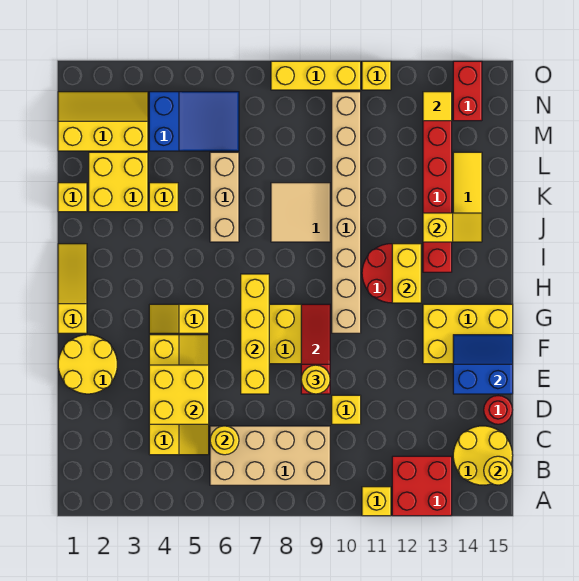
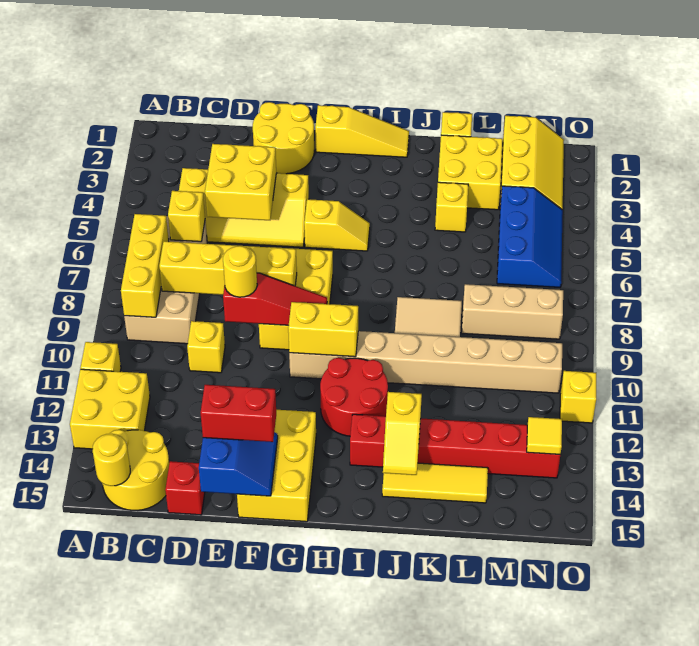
red brick A12:B13 level 1 -> yellow brick A12:B13 level 1
yellow round brick C6 level 2 -> yellow brick C6 level 2
red round brick D15 level 1 -> red brick D15 level 1
yellow brick E7:H7 level 2 -> yellow brick C8:F8 level 2
yellow slope G4:G5 level 1 top 5 -> yellow slope G5:H5 level 1 top G
yellow brick H12:I12 level 2 -> yellow brick G10:H10 level 2
tan brick J6:L6 level 1 -> tan brick L8:N8 level 1
blue slope M4:N6 level 1 top 4 -> blue slope M4:N6 level 1 top M
red brick N14:O14 level 1 -> red brick E14:F14 level 3
yellow brick O8:O10 level 1 -> yellow brick B7:B9 level 2

